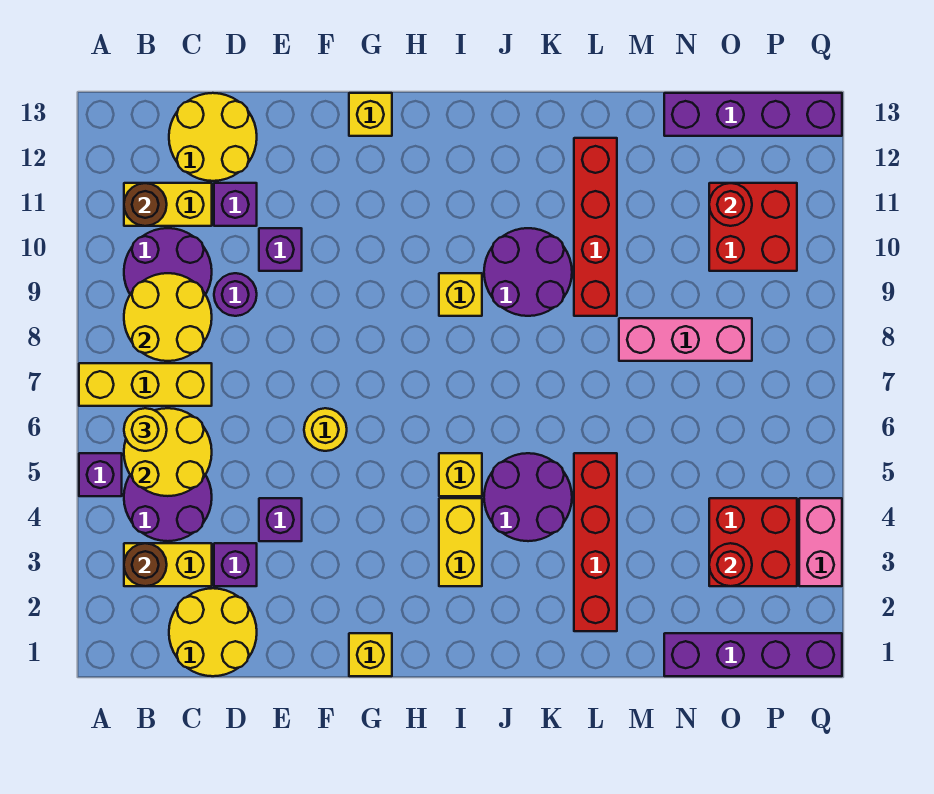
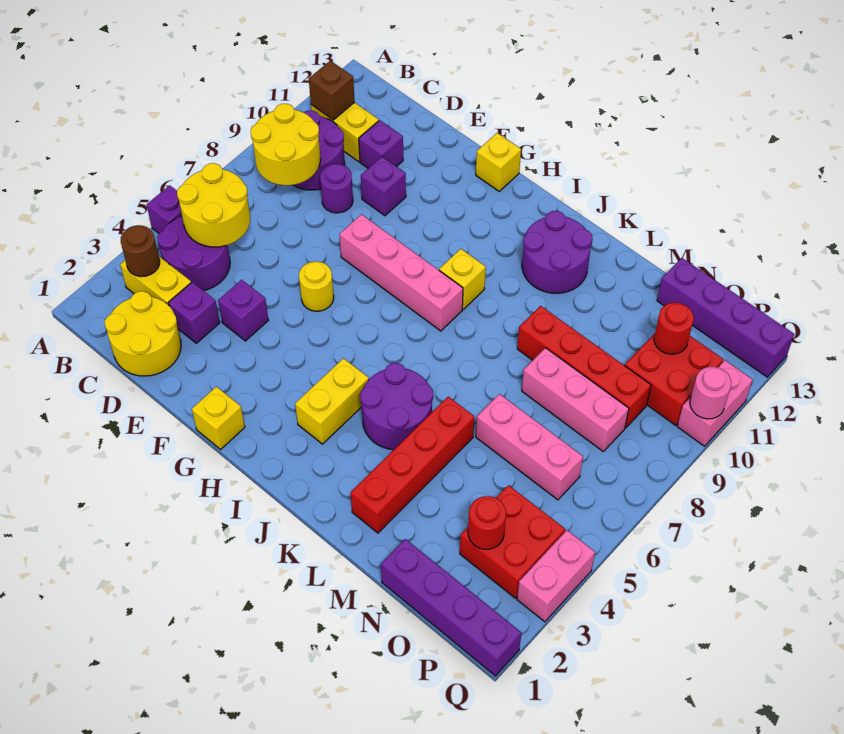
yellow brick A7:C7 level 1 -> none
yellow round brick B6 level 3 -> none
brown round brick B11 level 2 -> brown brick B11 level 2
yellow round brick C12:D13 level 1 -> none
none -> pink brick F8:I8 level 1
yellow brick I5 level 1 -> none
purple round brick J9:K10 level 1 -> purple round brick J11:K12 level 1
red brick L9:L12 level 1 -> red brick L9:O9 level 1
none -> pink brick M6:O6 level 1
none -> pink brick Q10:Q11 level 1
none -> pink round brick Q10 level 2

